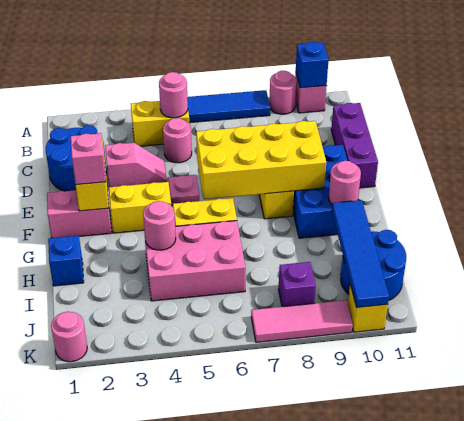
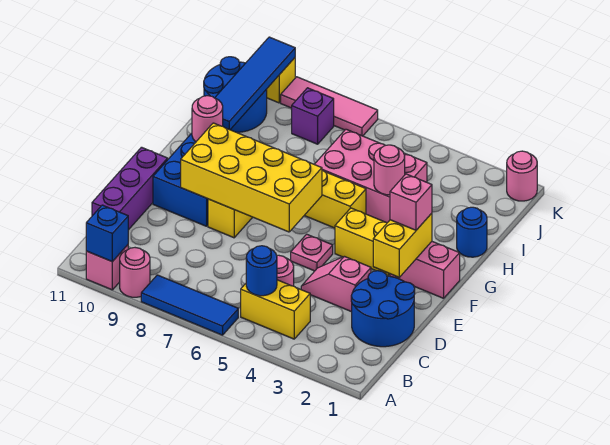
pink round brick B5 level 2 -> blue round brick B5 level 2
blue brick H1 level 1 -> blue round brick H1 level 1

